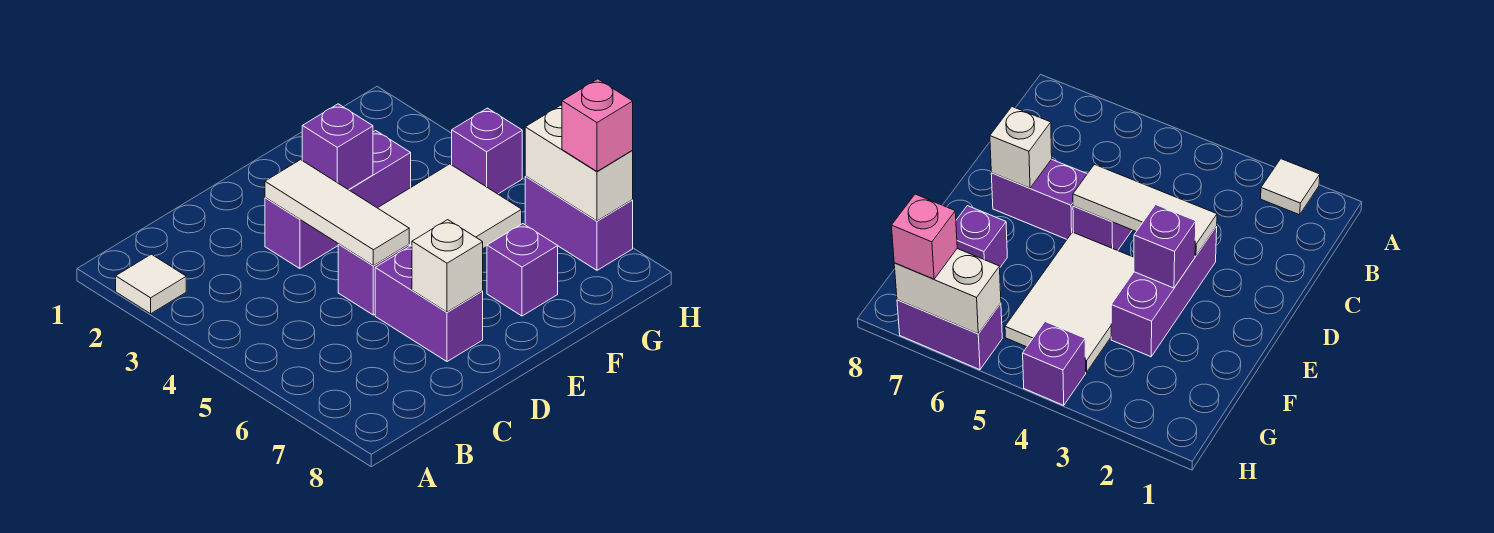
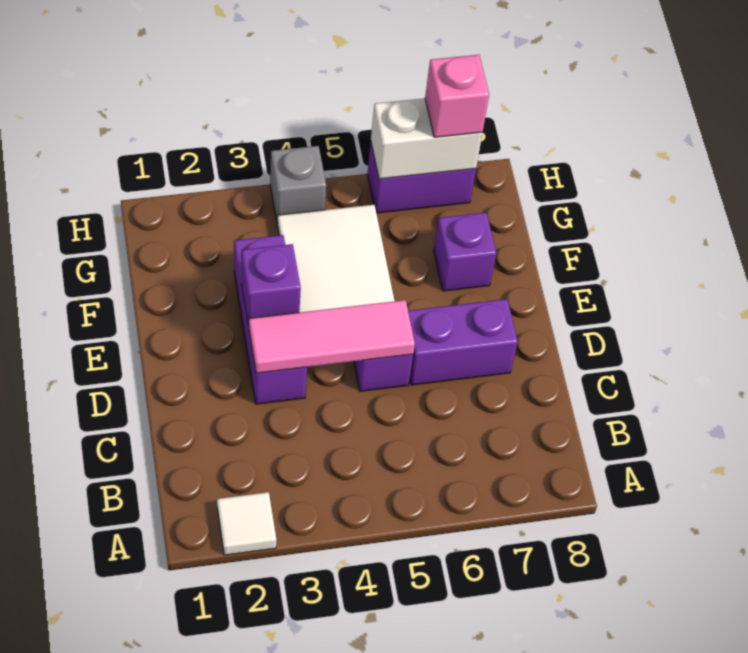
white tile D3:D5 level 2 -> pink tile D3:D5 level 2
white brick D7 level 2 -> none
purple brick H4 level 1 -> grey brick H4 level 1

